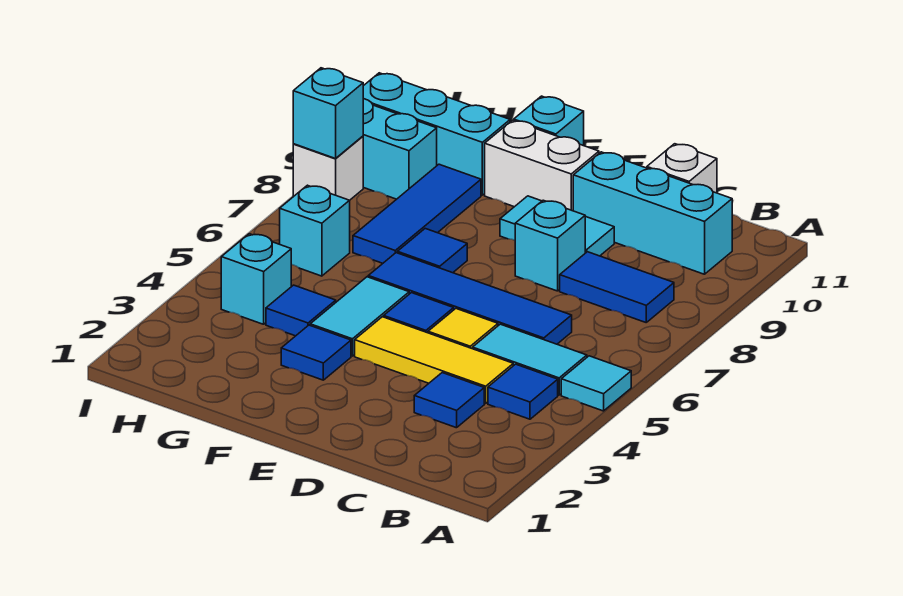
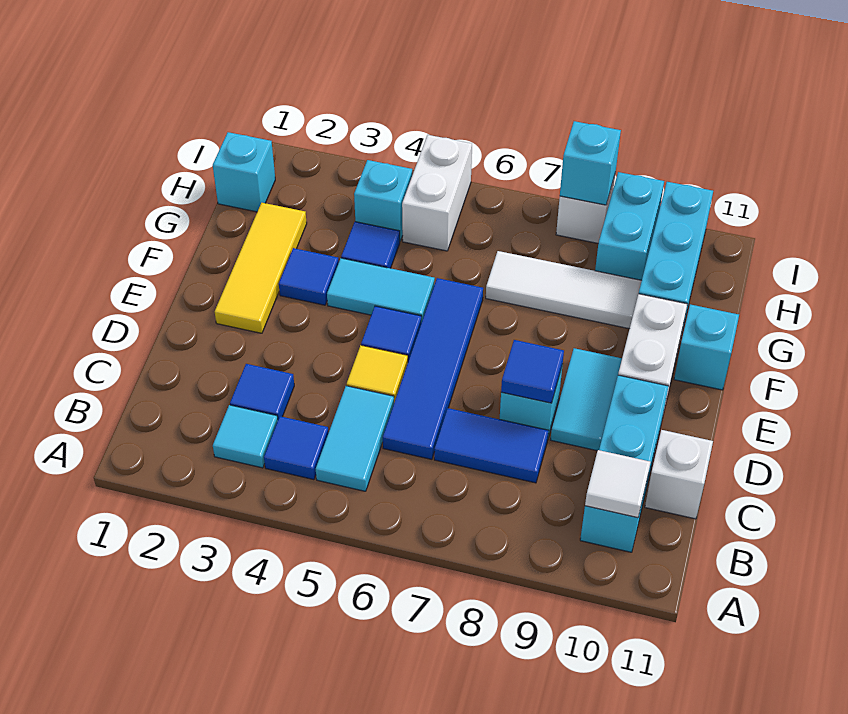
cyan tile A5 level 1 -> cyan tile B3 level 1
blue tile B8:C8 level 1 -> blue tile C7:C8 level 1
none -> white tile B10 level 2
yellow tile C4:E4 level 1 -> yellow tile E2:G2 level 1
blue tile F7 level 1 -> blue tile D8 level 2
blue tile G7:G9 level 1 -> white tile G7:G9 level 1
none -> white brick H5:I5 level 1
cyan brick H6 level 1 -> cyan brick H1 level 1

